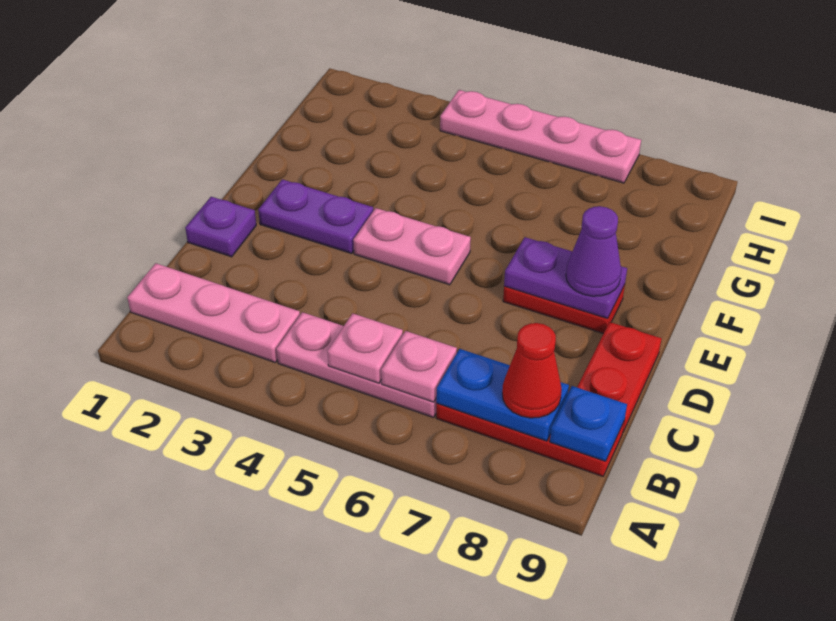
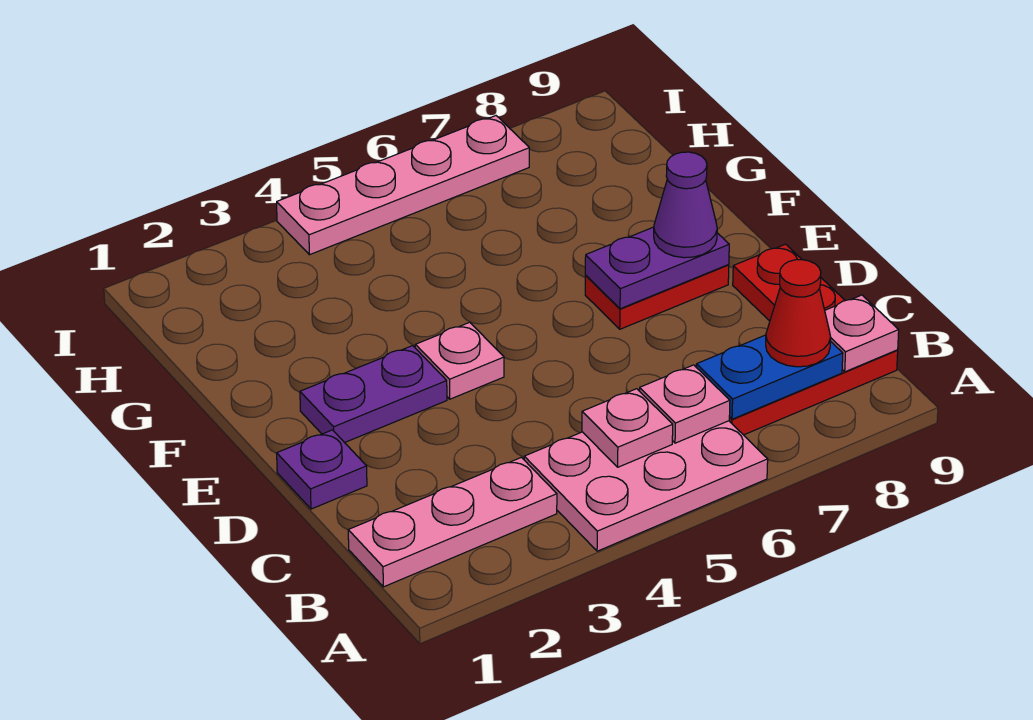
pink plate B4:B6 level 1 -> pink plate A4:B6 level 1
blue plate B9 level 2 -> pink plate B9 level 2
pink plate E4:E5 level 1 -> pink plate E4 level 1

